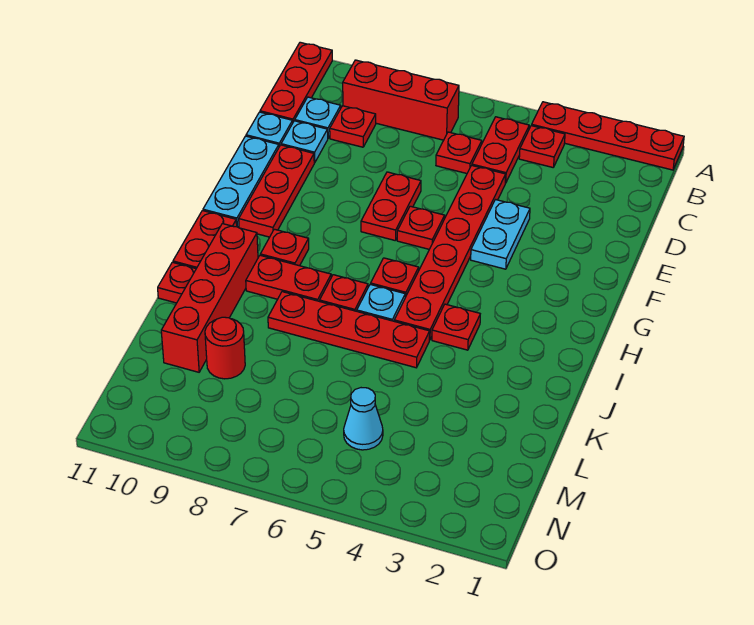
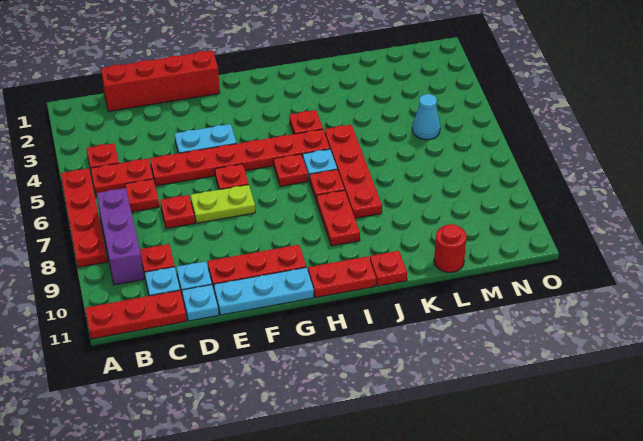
red plate A1:A4 level 1 -> red plate A5:A8 level 1
red brick B7:B9 level 1 -> purple brick B7:B9 level 1
red plate E7:F7 level 1 -> lime plate E7:F7 level 1
red plate H9 level 1 -> red plate D7 level 1
red brick I10:L10 level 1 -> red brick C1:F1 level 1
red round brick L9 level 1 -> red round brick L11 level 1

